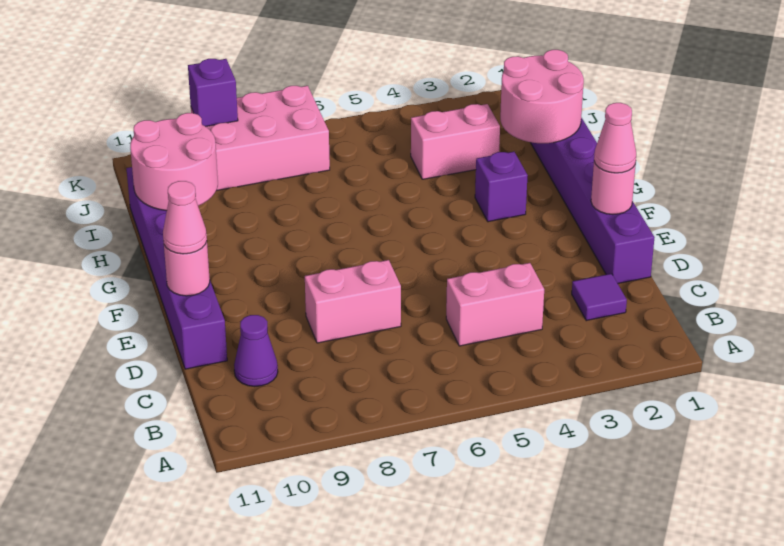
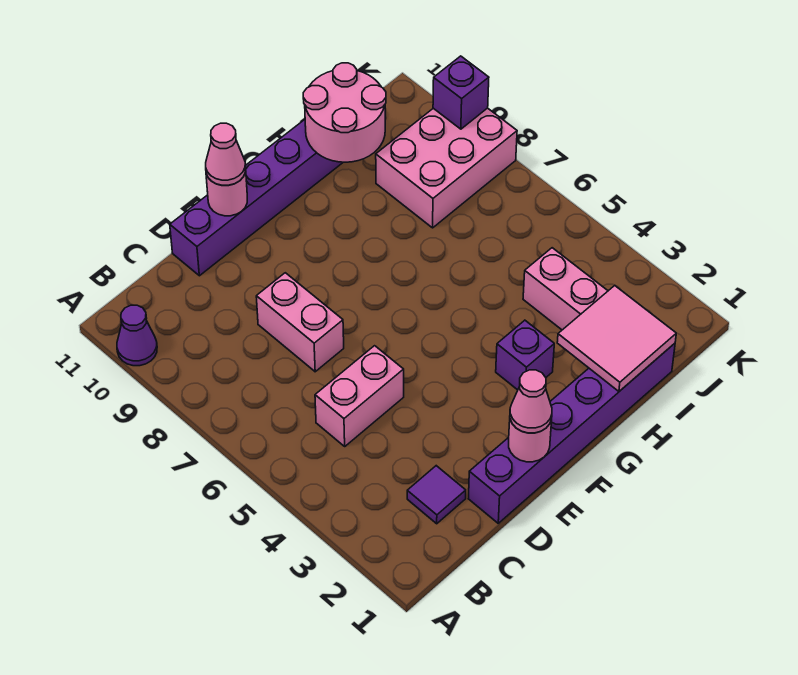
pink brick C4:C5 level 1 -> pink brick C5:D5 level 1
purple cone C10 level 1 -> purple cone A10 level 1
pink round brick H1:I2 level 2 -> pink tile H1:I2 level 2
pink brick J7:K9 level 1 -> pink brick I8:K9 level 1

